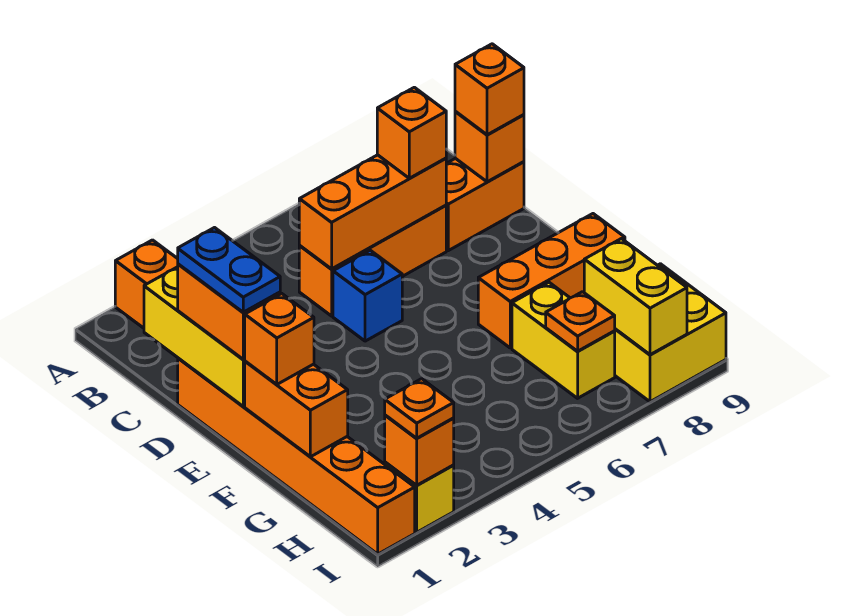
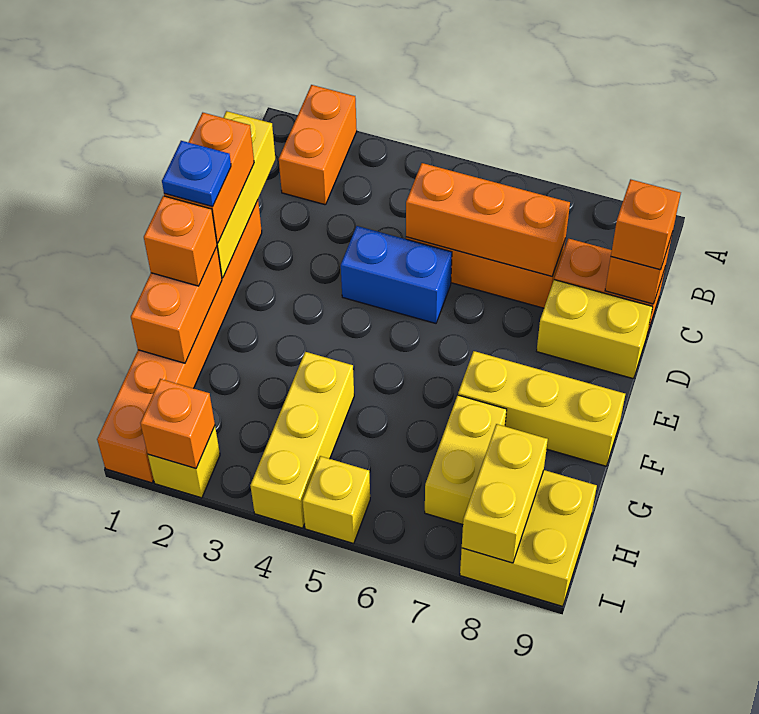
orange brick C7 level 3 -> none
blue plate D1:E1 level 4 -> blue plate E1 level 4
blue brick D5 level 1 -> blue brick D4:D5 level 1
none -> yellow brick D8:D9 level 1
orange brick F7:F9 level 1 -> yellow brick F7:F9 level 1
none -> yellow brick G4:I4 level 1
orange plate H7 level 2 -> none
orange plate I2 level 3 -> none
none -> yellow brick I5 level 1

